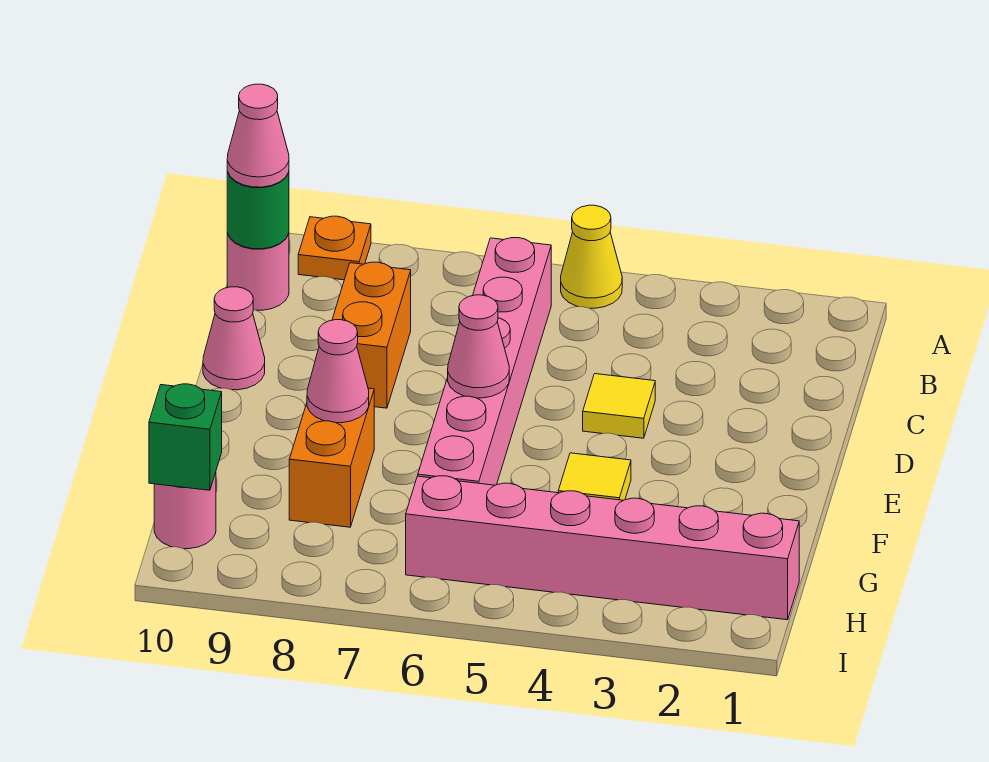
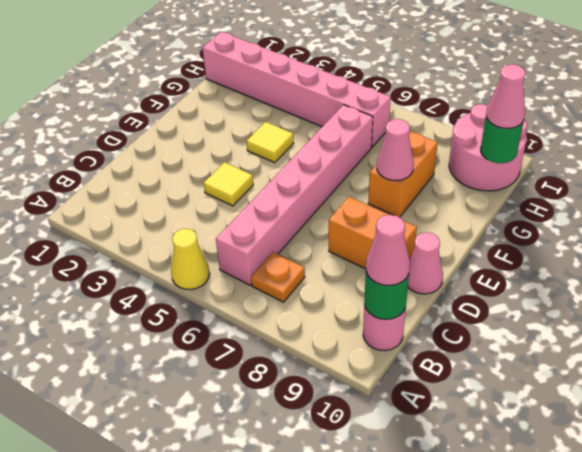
orange plate A9 level 1 -> orange plate B7 level 1
orange brick C8:D8 level 1 -> orange brick D8:D9 level 1
pink cone E6 level 2 -> pink cone H10 level 3
pink round brick H10 level 1 -> pink round brick H9:I10 level 1
green brick H10 level 2 -> green round brick H10 level 2

